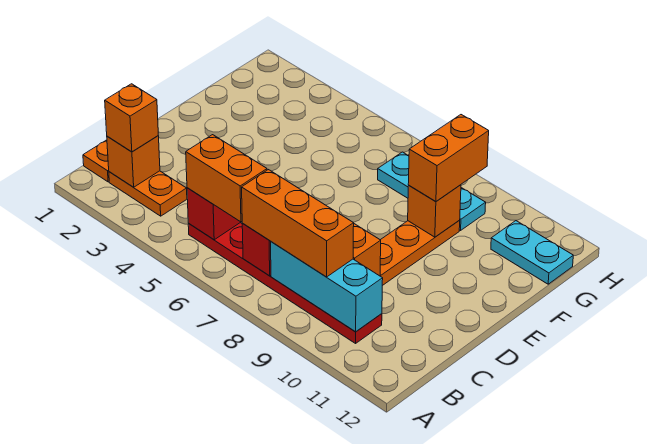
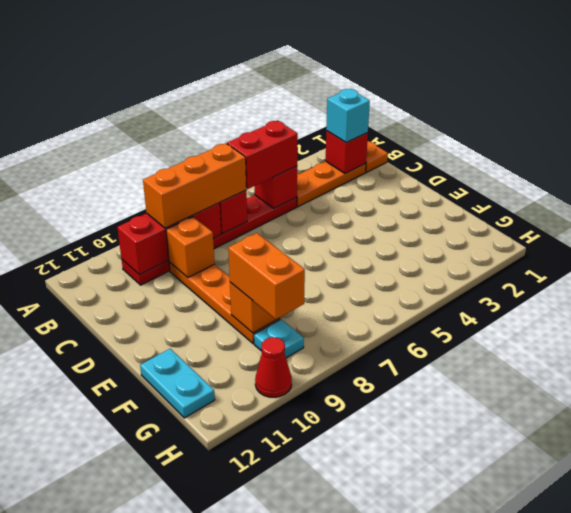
orange plate B2:B3 level 1 -> orange plate B2:B4 level 1
orange brick B2 level 2 -> red brick B2 level 2
orange brick B2 level 3 -> cyan brick B2 level 3
orange brick B5:B6 level 3 -> red brick B5:B6 level 3
cyan brick B8:B10 level 2 -> red brick B8:B10 level 2
cyan plate G7:G9 level 1 -> cyan plate G9 level 1
cyan plate G11:G12 level 1 -> cyan plate F12:G12 level 1
none -> red cone H10 level 1

